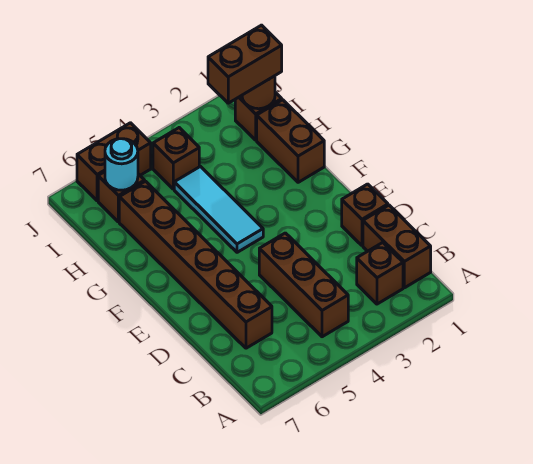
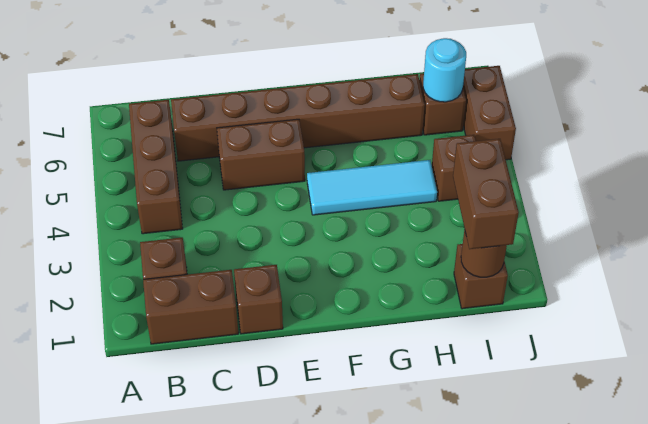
brown brick B4:D4 level 1 -> brown brick B4:B6 level 1
brown brick G1:H1 level 1 -> brown brick D5:E5 level 1

